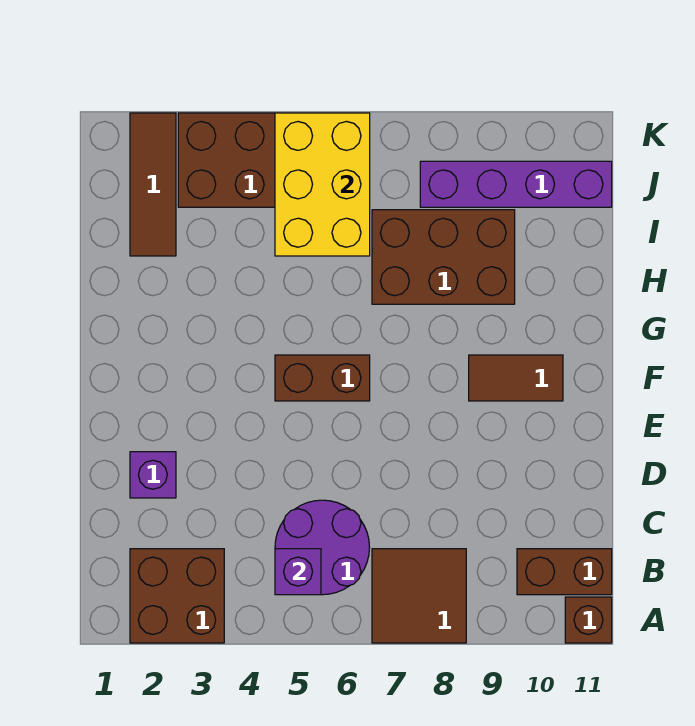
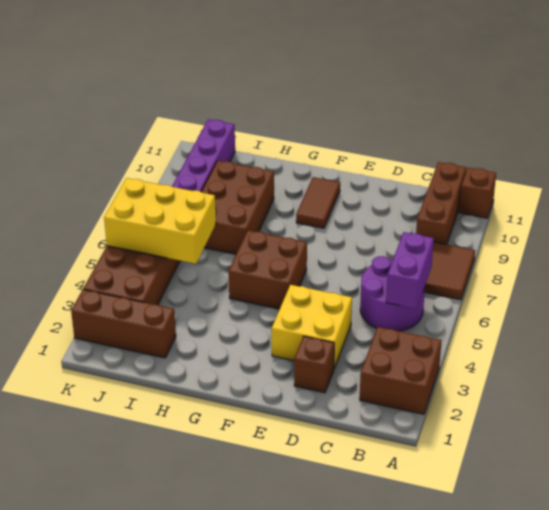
purple brick B5 level 2 -> purple brick B5:B6 level 2
brown brick B10:B11 level 1 -> brown brick B9:B11 level 1
purple brick D2 level 1 -> brown brick D2 level 1
none -> yellow brick D3:E4 level 1
brown brick F5:F6 level 1 -> brown brick F5:G6 level 1
brown tile I2:K2 level 1 -> brown brick I2:K2 level 1

